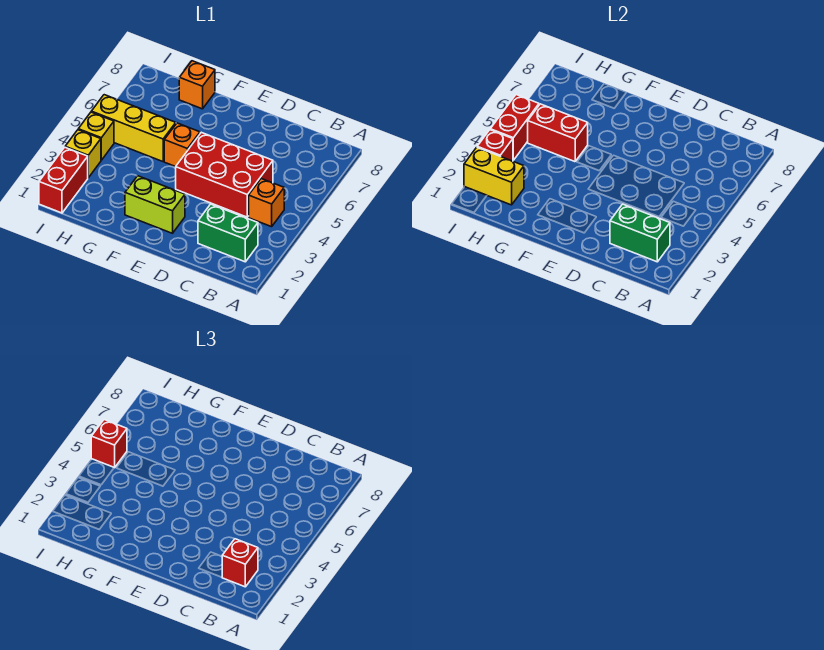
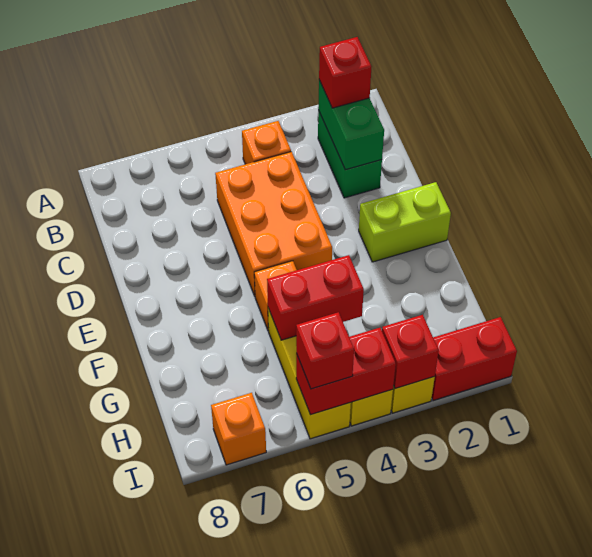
red brick C4:E5 level 1 -> orange brick C4:E5 level 1
lime brick E2:F2 level 1 -> lime brick E1:E2 level 1
red brick G5:H5 level 2 -> red brick G4:G5 level 2
orange brick G8 level 1 -> orange brick I7 level 1
yellow brick H2:I2 level 2 -> none

